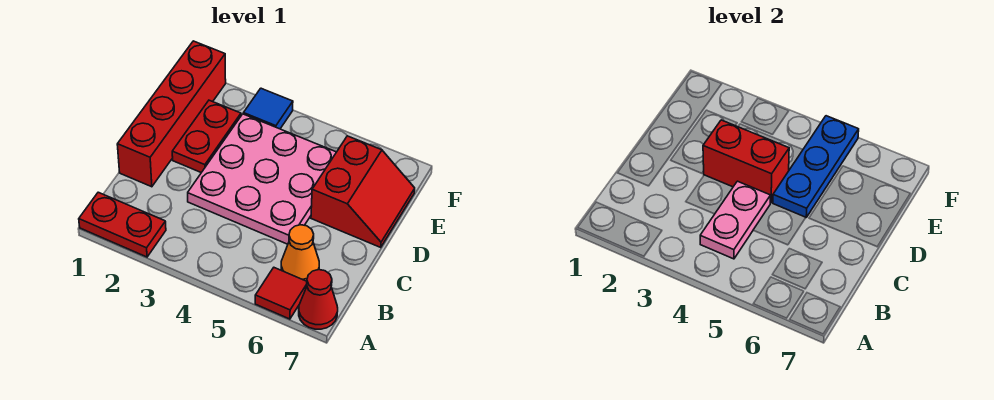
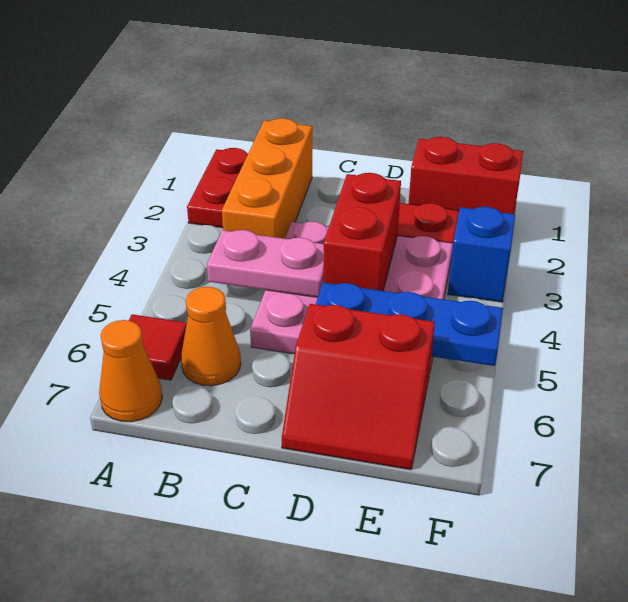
red cone A7 level 1 -> orange cone A7 level 1
none -> orange brick B1:B3 level 1
red brick C1:F1 level 1 -> red brick E1:F1 level 1
blue tile F3 level 1 -> blue brick F3 level 1

